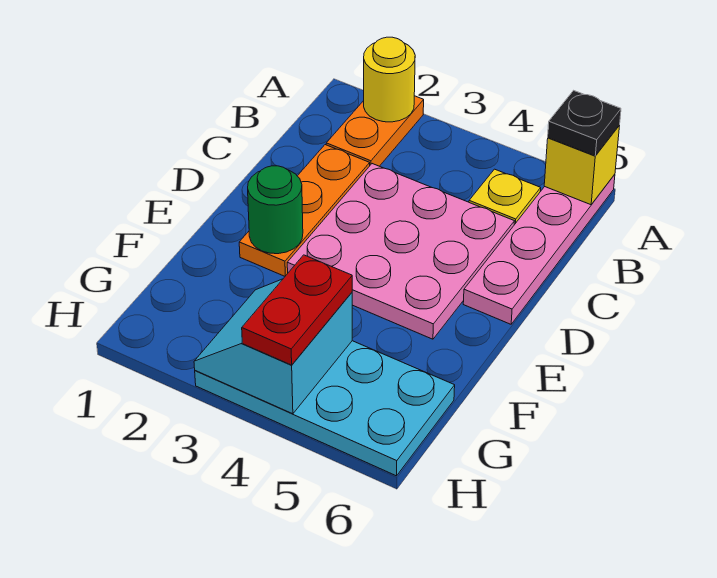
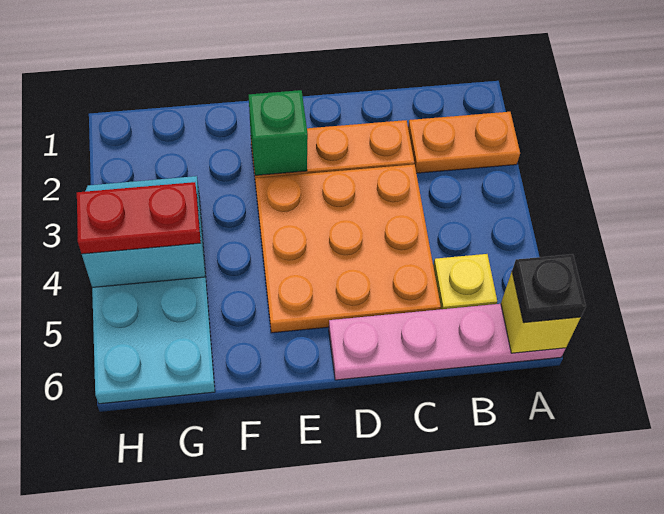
yellow round brick A2 level 2 -> none
pink plate C3:E5 level 1 -> orange plate C3:E5 level 1
green round brick E2 level 2 -> green brick E2 level 2

